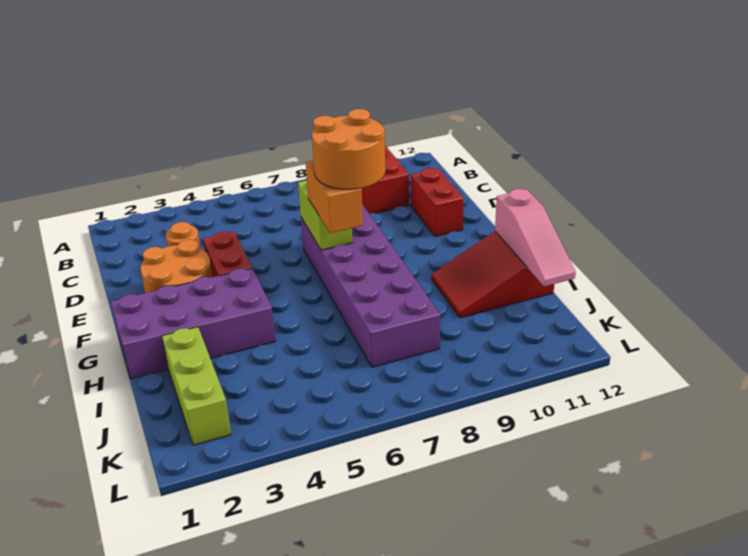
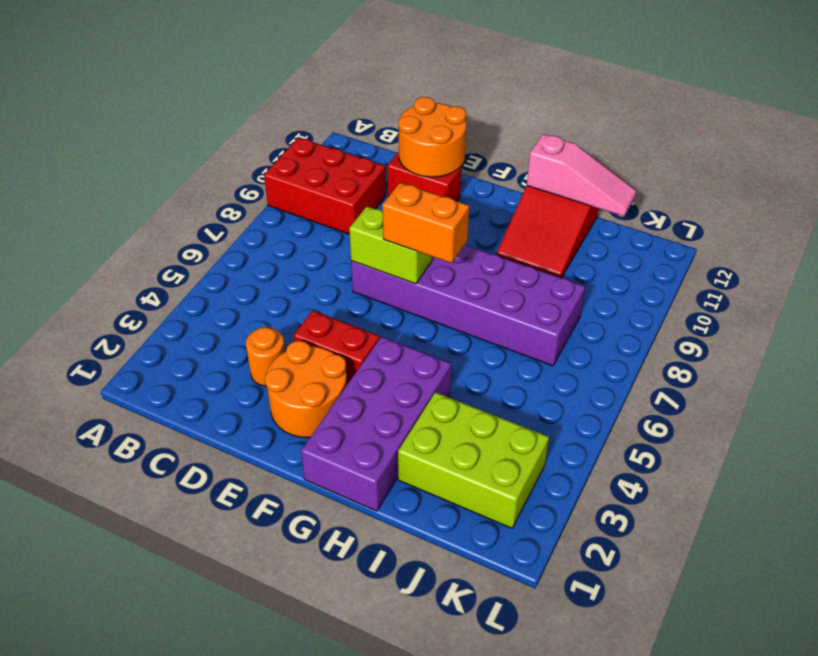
orange round brick F7:G8 level 4 -> orange round brick D11:E12 level 2
lime brick I2:K2 level 1 -> lime brick I2:K3 level 1

